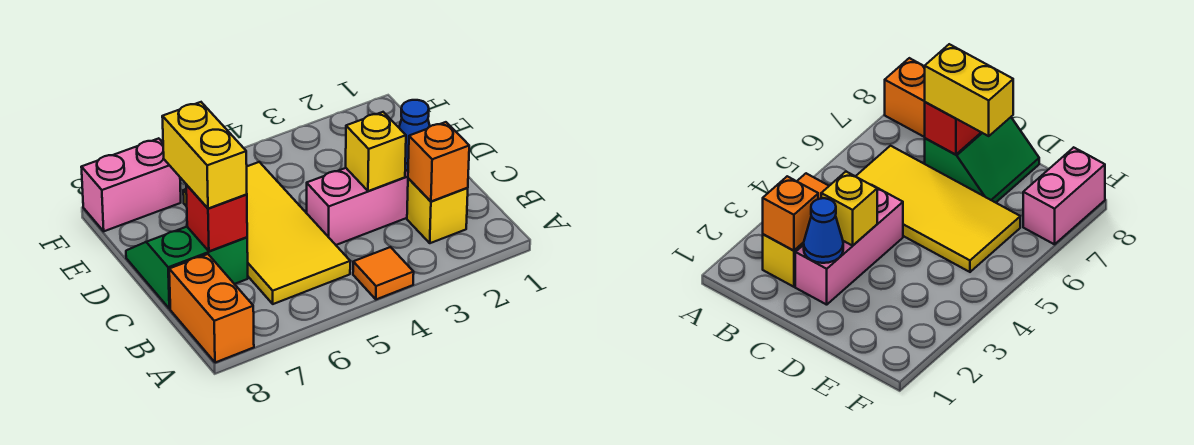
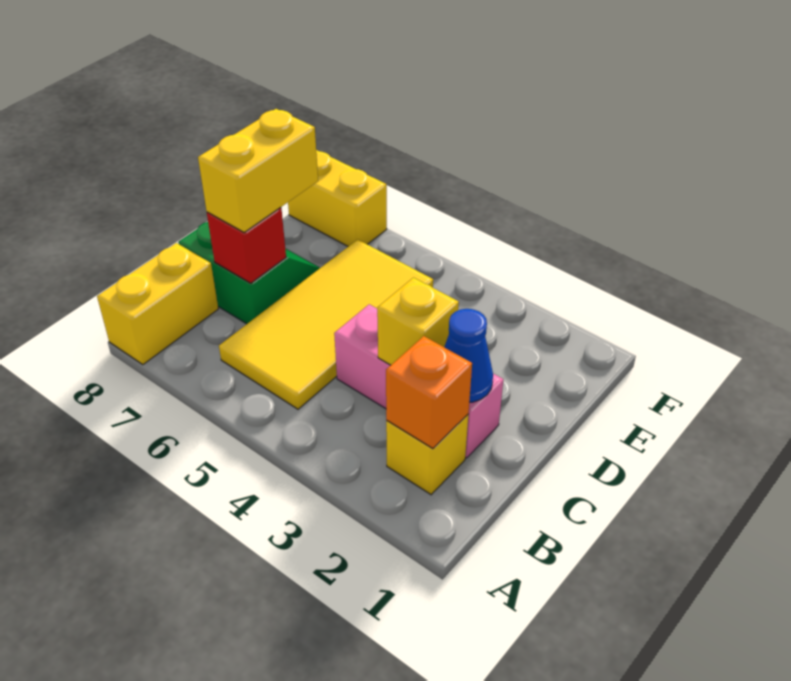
orange tile A4 level 1 -> none
orange brick A8:B8 level 1 -> yellow brick A8:B8 level 1
pink brick F7:F8 level 1 -> yellow brick F7:F8 level 1

